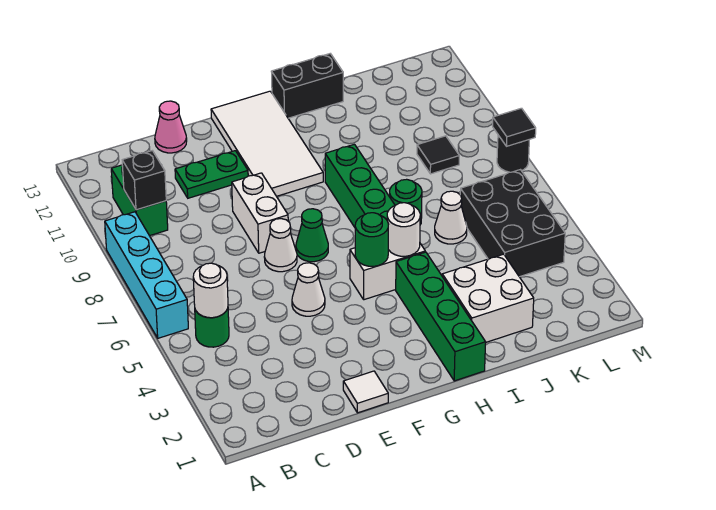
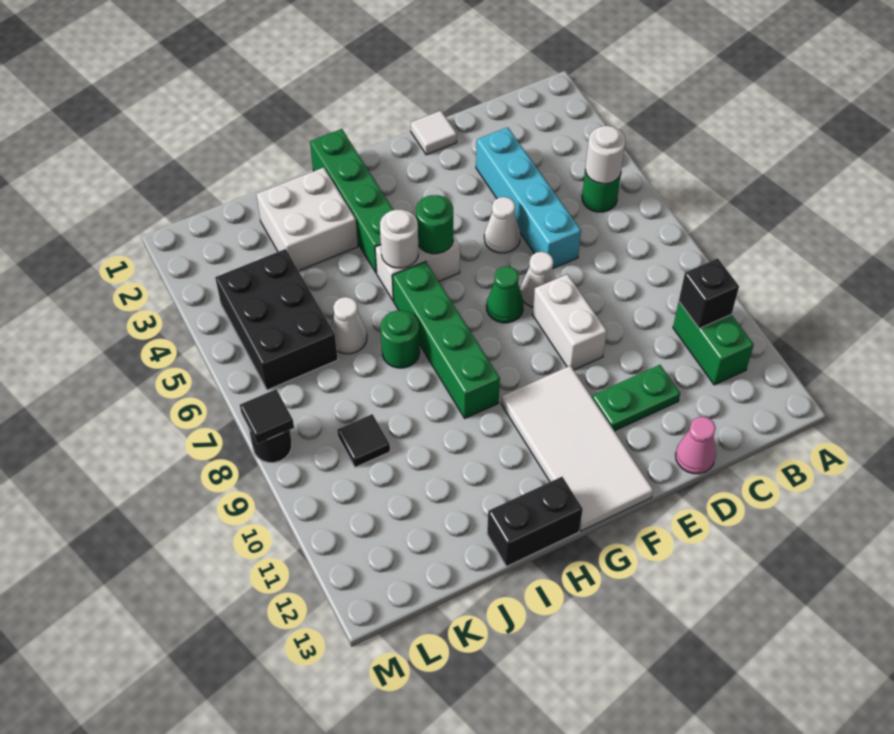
cyan brick A6:A9 level 1 -> cyan brick D3:D6 level 1

